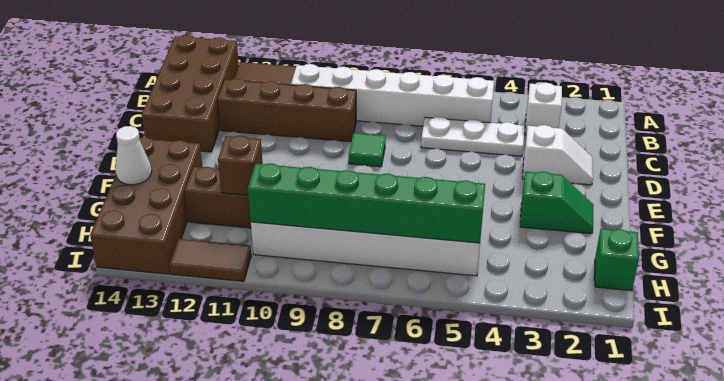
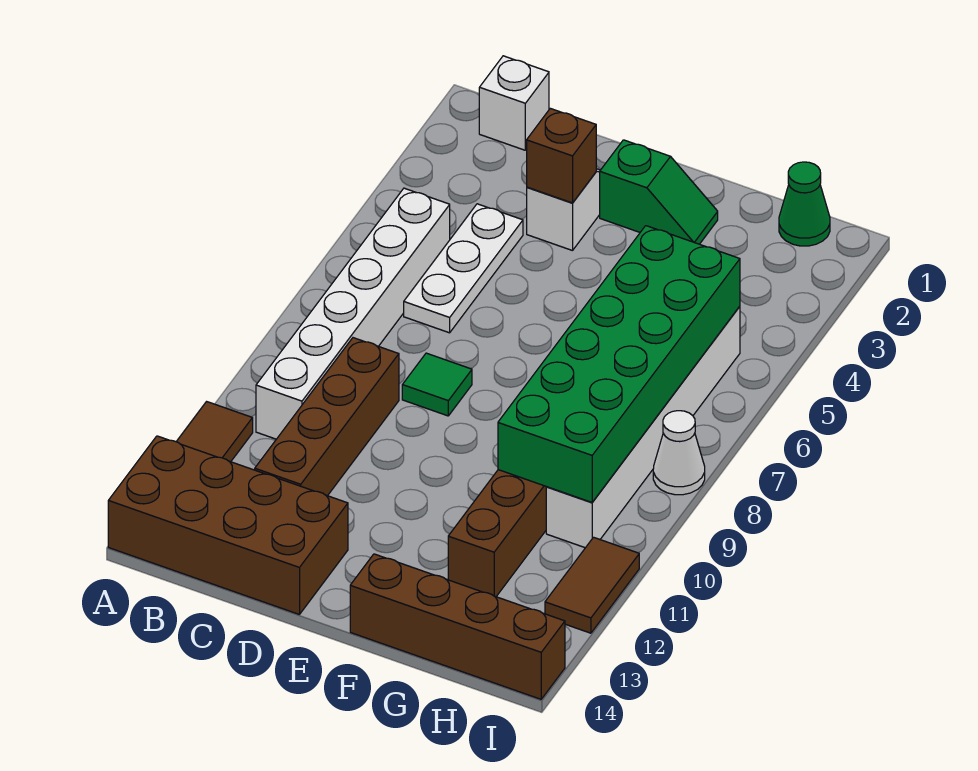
white brick B3 level 1 -> white brick B1 level 1
green slope F2:F3 level 1 top 3 -> green slope E2:F2 level 1 top E
brown brick F13:I14 level 1 -> brown brick F14:I14 level 1
brown brick G11 level 2 -> brown brick D3 level 2
white cone G14 level 2 -> white cone I8 level 1
green brick H1 level 1 -> green cone H1 level 1
green brick H5:H10 level 2 -> green brick G5:H10 level 2

